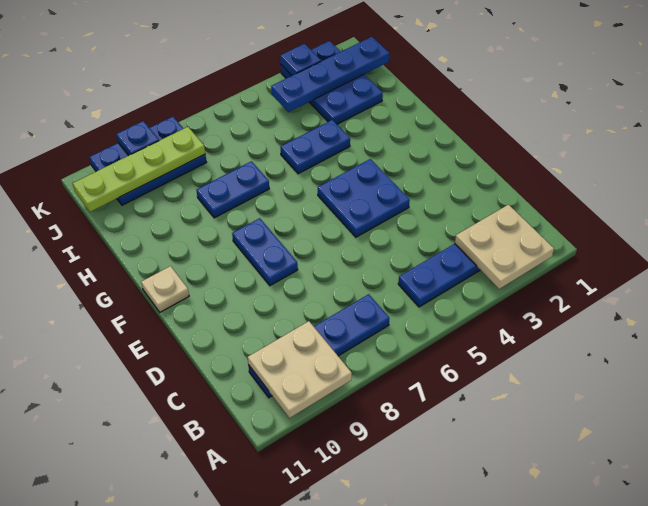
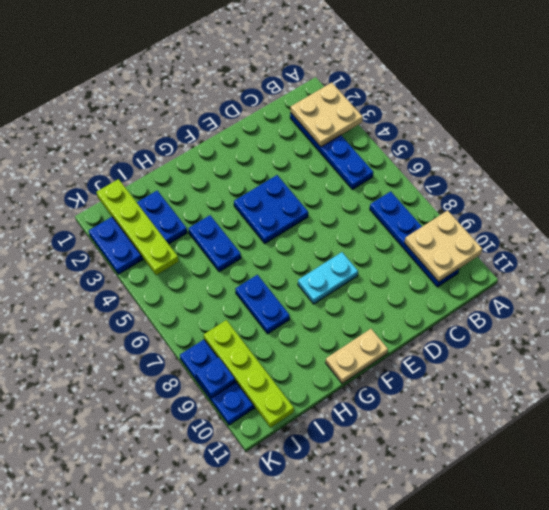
blue plate E8:F8 level 1 -> cyan plate E8:F8 level 1
tan plate F11 level 1 -> tan plate F11:G11 level 1
blue plate J1:J4 level 2 -> lime plate J1:J4 level 2
blue plate K3 level 2 -> none

